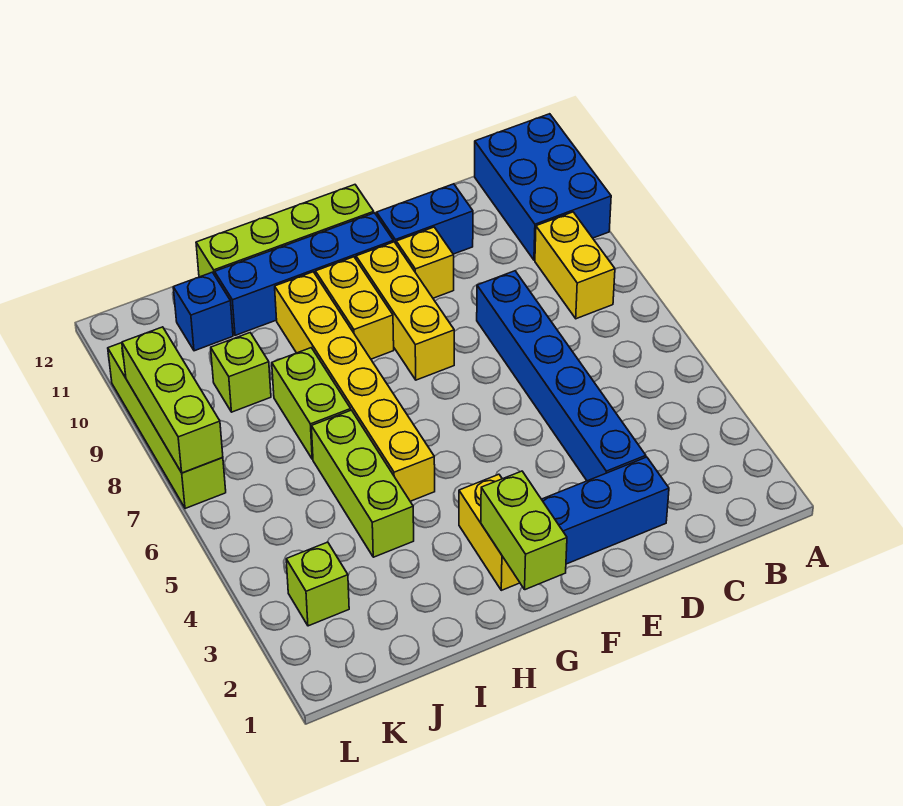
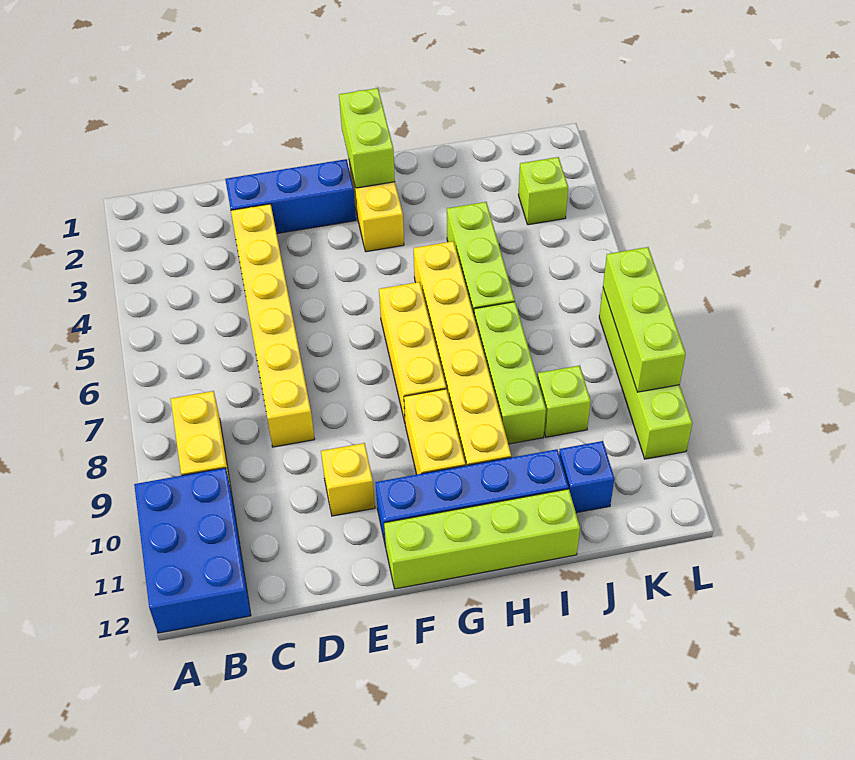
blue brick D3:D8 level 1 -> yellow brick D3:D8 level 1
blue brick D11:E11 level 1 -> none
yellow brick F8:F10 level 1 -> yellow brick G6:G8 level 1
lime brick I7:I8 level 1 -> lime brick I7:I9 level 1

